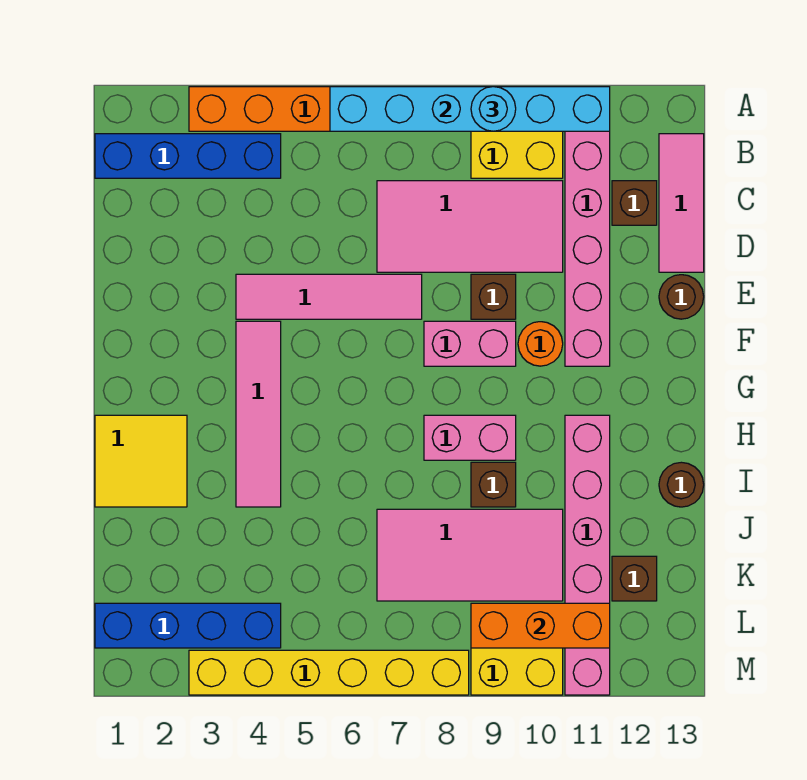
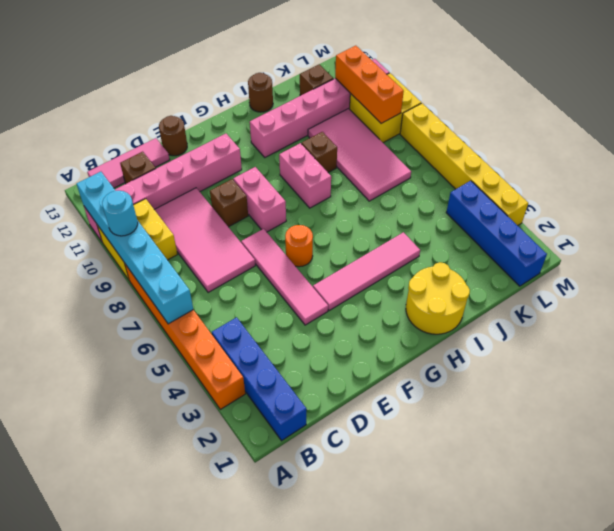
orange round brick F10 level 1 -> orange round brick F6 level 1
yellow tile H1:I2 level 1 -> yellow round brick H1:I2 level 1

